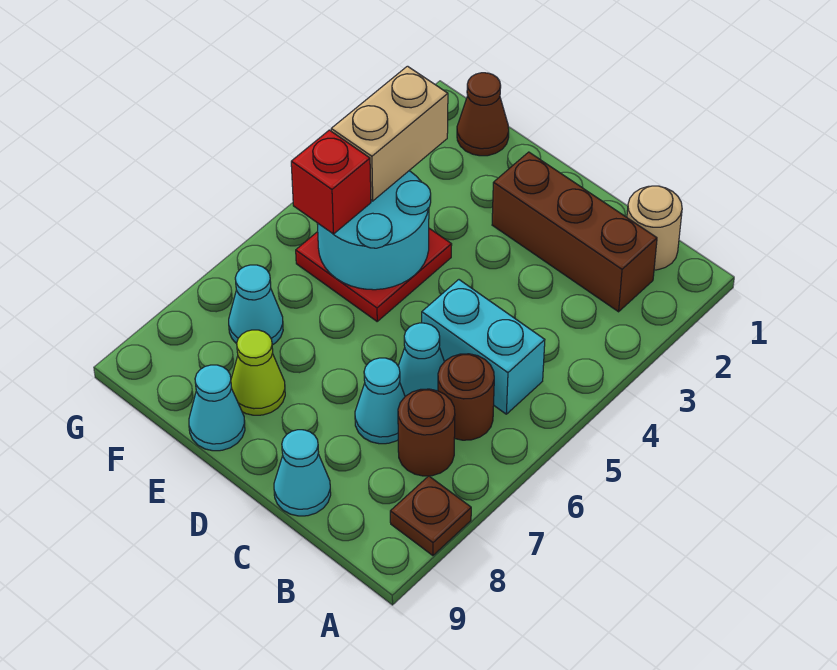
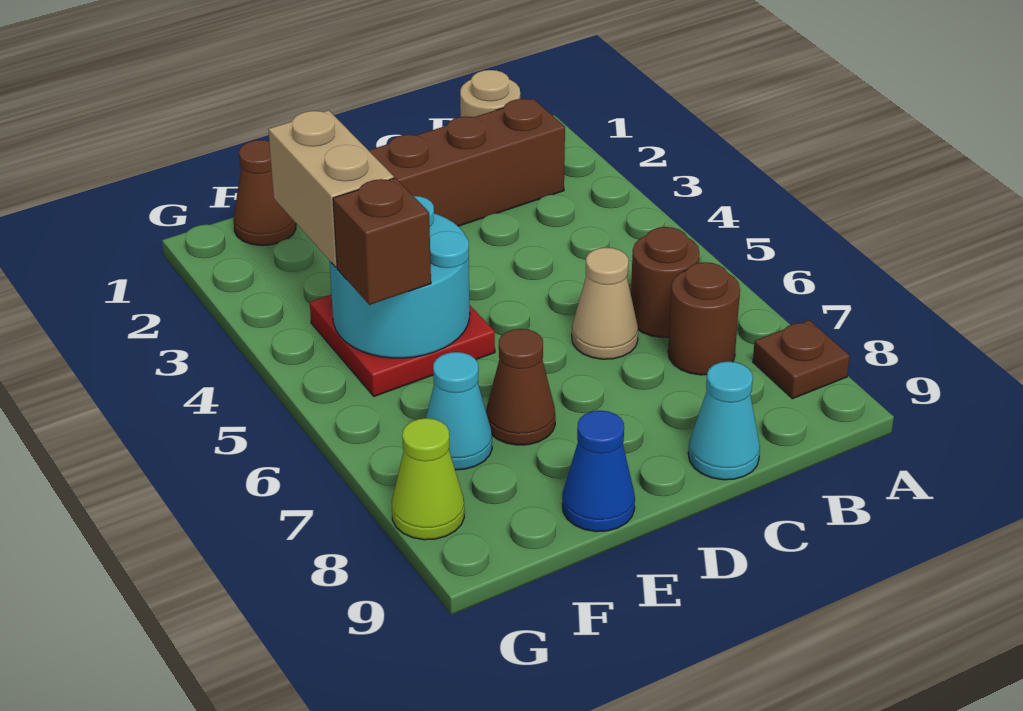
cyan brick B5:C5 level 1 -> none
cyan cone C6 level 1 -> tan cone C6 level 1
cyan cone C7 level 1 -> none
none -> brown cone E7 level 1
lime cone E8 level 1 -> lime cone G8 level 1
cyan cone E9 level 1 -> blue cone E9 level 1
red brick F5 level 3 -> brown brick F5 level 3

